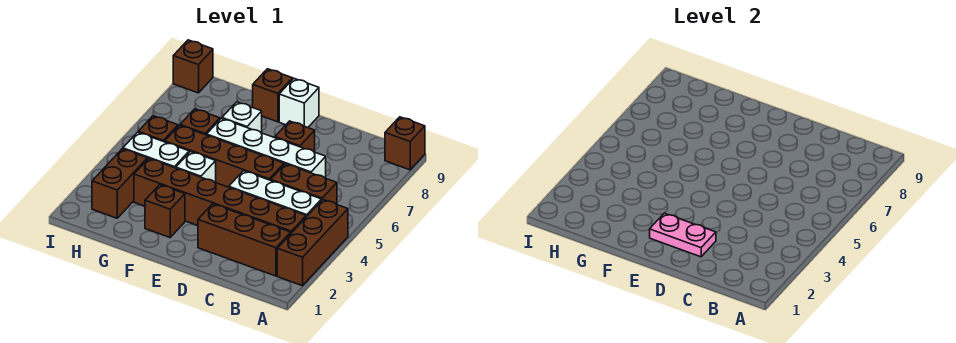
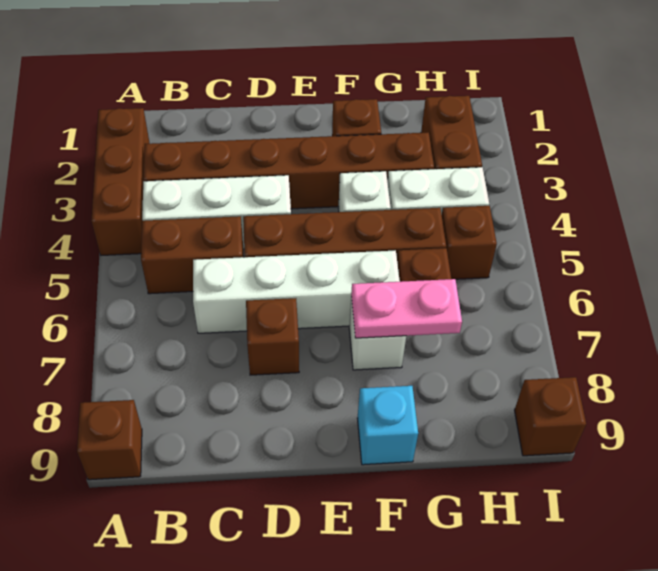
brown brick B2:D2 level 1 -> none
pink plate D2:E2 level 2 -> pink plate F7:G7 level 2
white brick E9 level 1 -> none
brown brick F9 level 1 -> cyan brick F9 level 1

